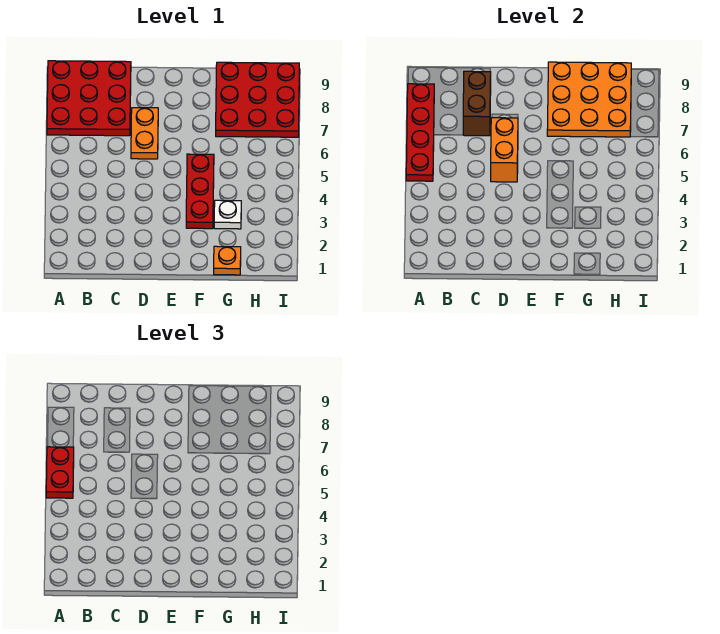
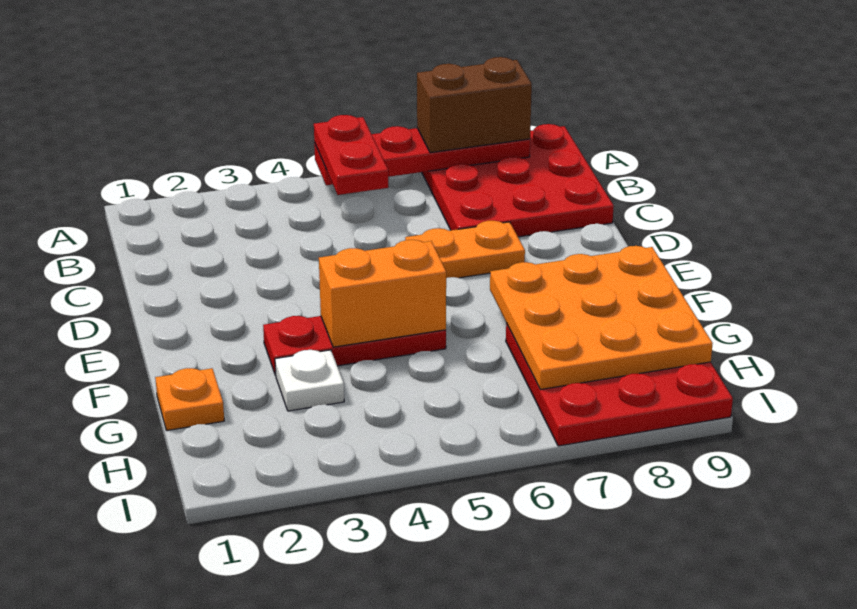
red plate A5:A6 level 3 -> red plate A5:B5 level 3
brown brick C7:C8 level 2 -> brown brick A7:A8 level 3
orange brick D5:D6 level 2 -> orange brick F4:F5 level 2

